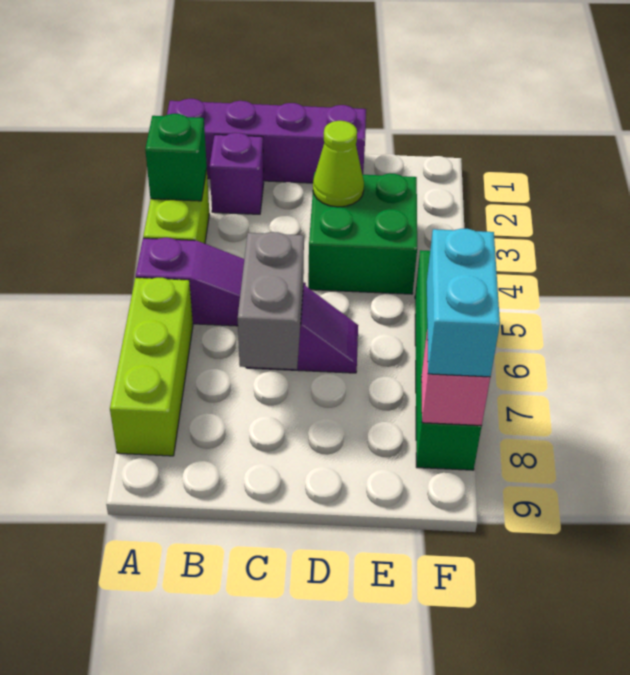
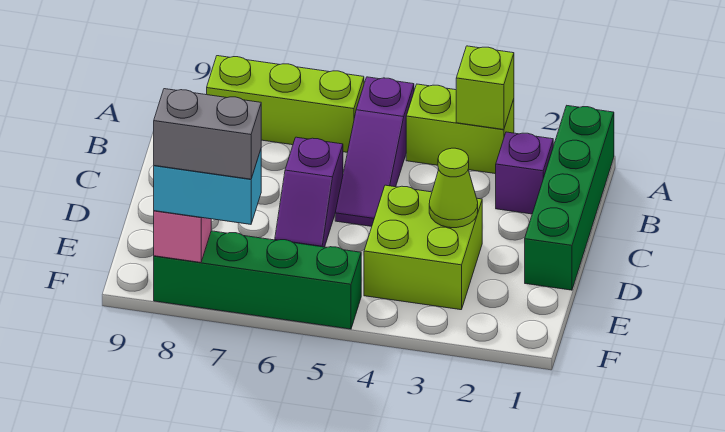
purple brick A1:D1 level 1 -> green brick A1:D1 level 1
green brick A3 level 2 -> lime brick A3 level 2
grey brick C6:C7 level 2 -> grey brick F7:F8 level 4
green brick D3:E4 level 1 -> lime brick D3:E4 level 1

